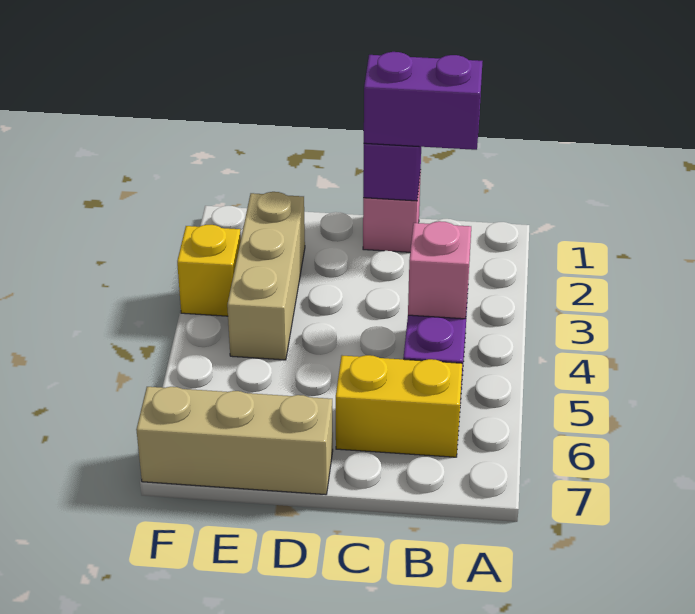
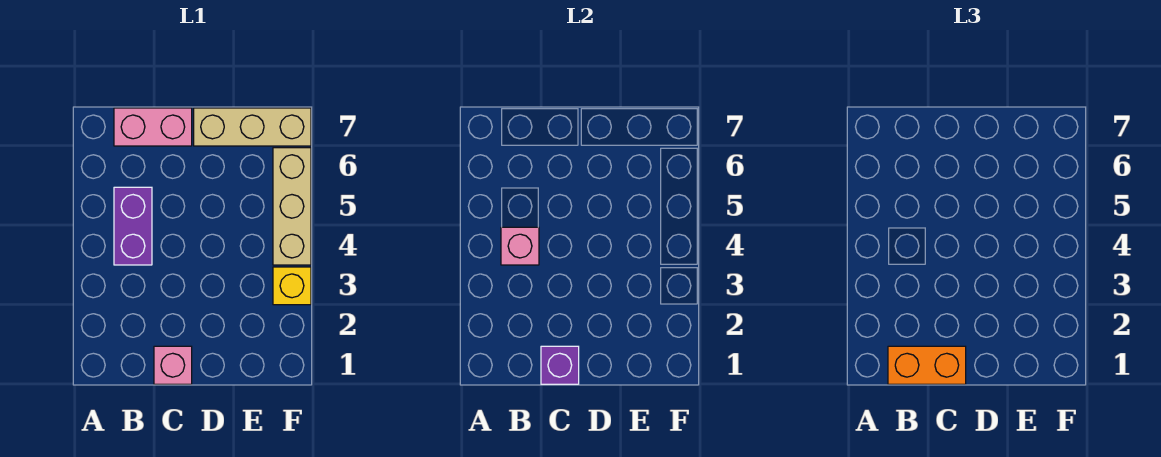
purple brick B1:C1 level 3 -> orange brick B1:C1 level 3
yellow brick B6:C6 level 1 -> none
none -> pink brick B7:C7 level 1
tan brick E2:E4 level 1 -> tan brick F4:F6 level 1

